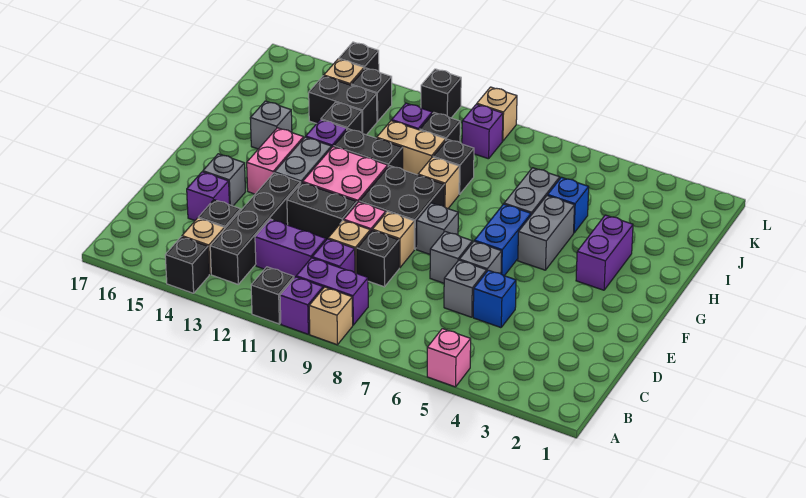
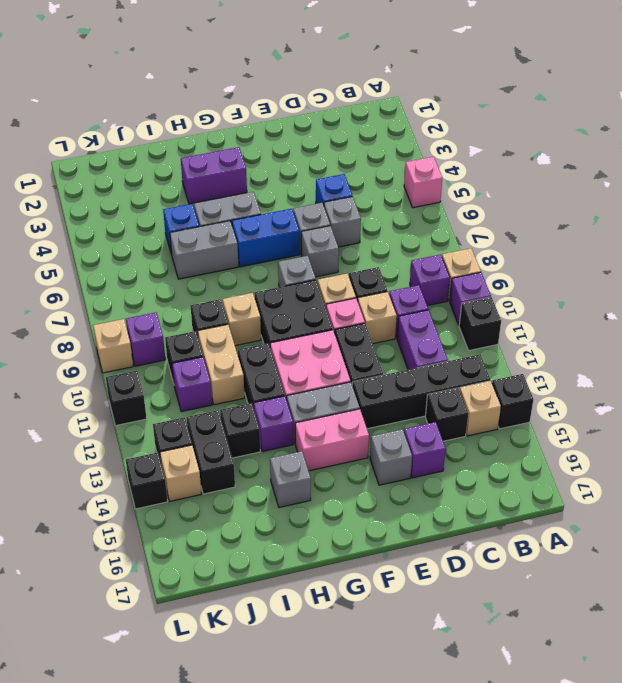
purple brick B9:B10 level 1 -> purple brick B9 level 1

